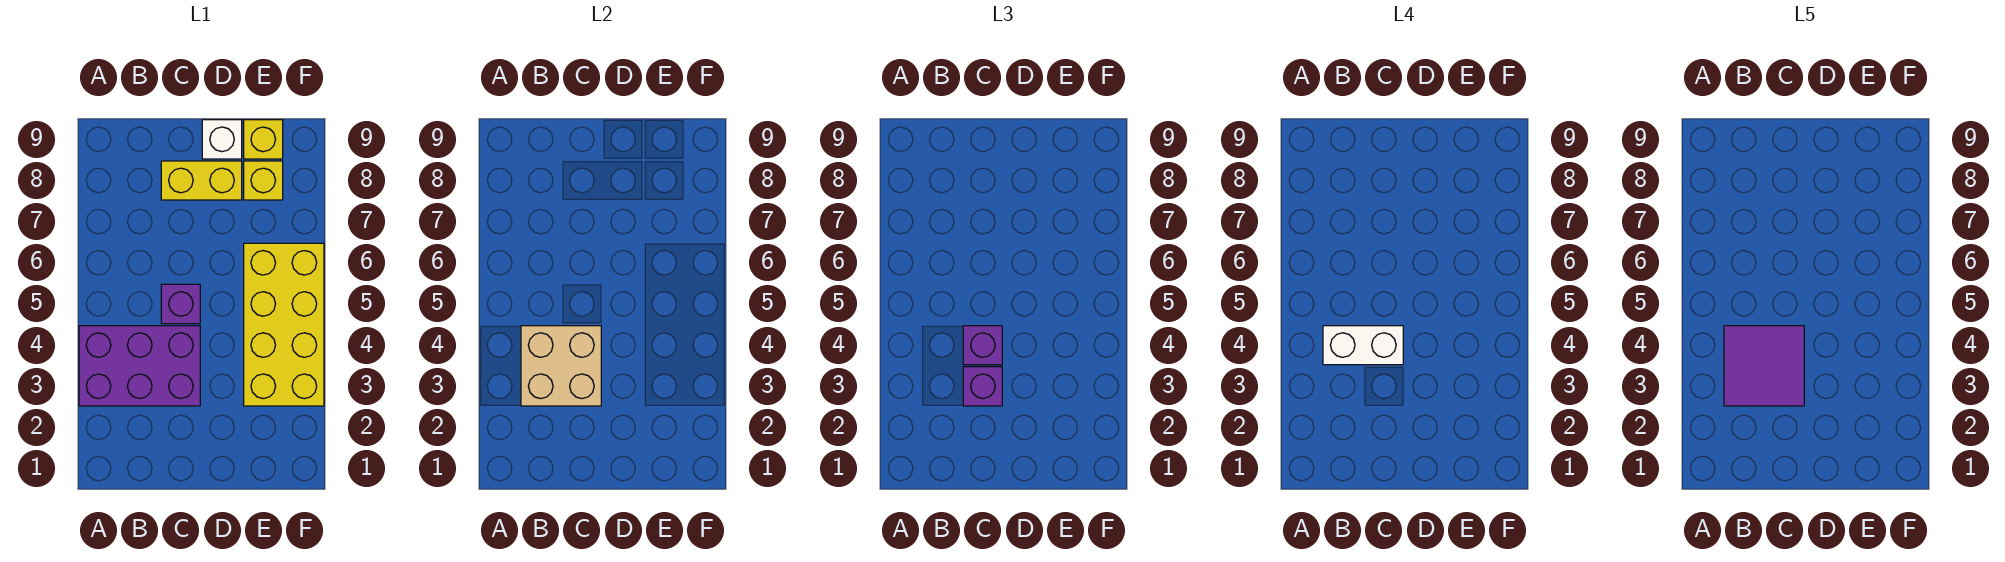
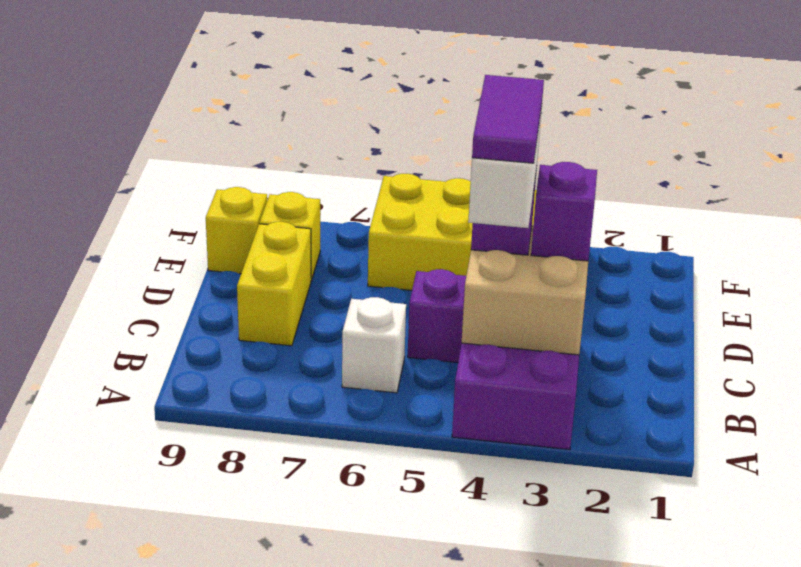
purple tile B3:C4 level 5 -> purple tile B4:C4 level 5
white brick D9 level 1 -> white brick B6 level 1

